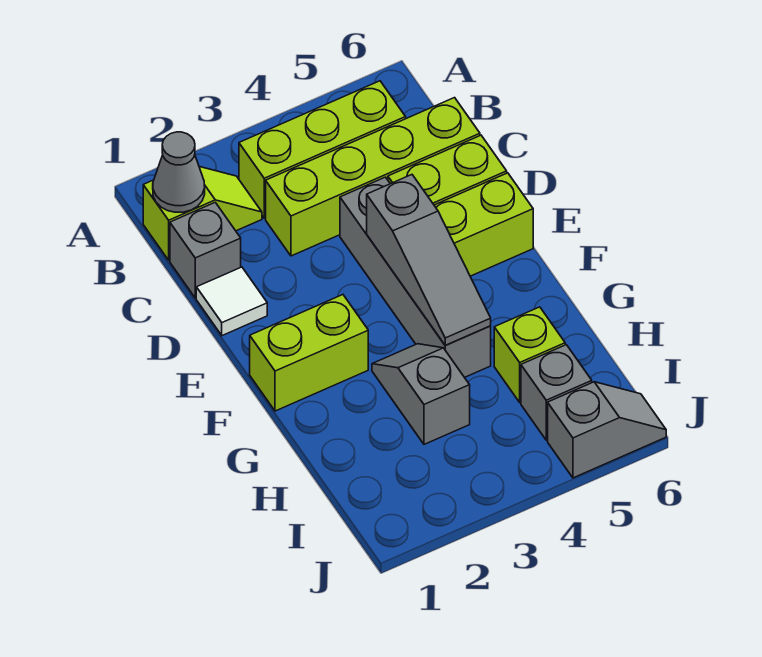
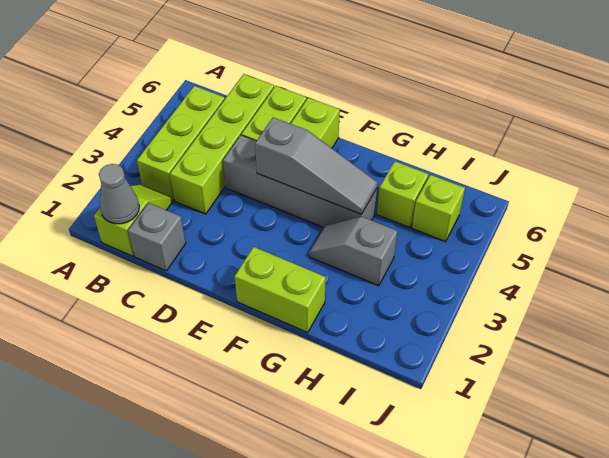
white tile D1 level 1 -> none
lime brick F1:F2 level 1 -> lime brick F1:G1 level 1
grey brick I5 level 1 -> lime brick I5 level 1
grey slope J5:J6 level 1 top 5 -> none

